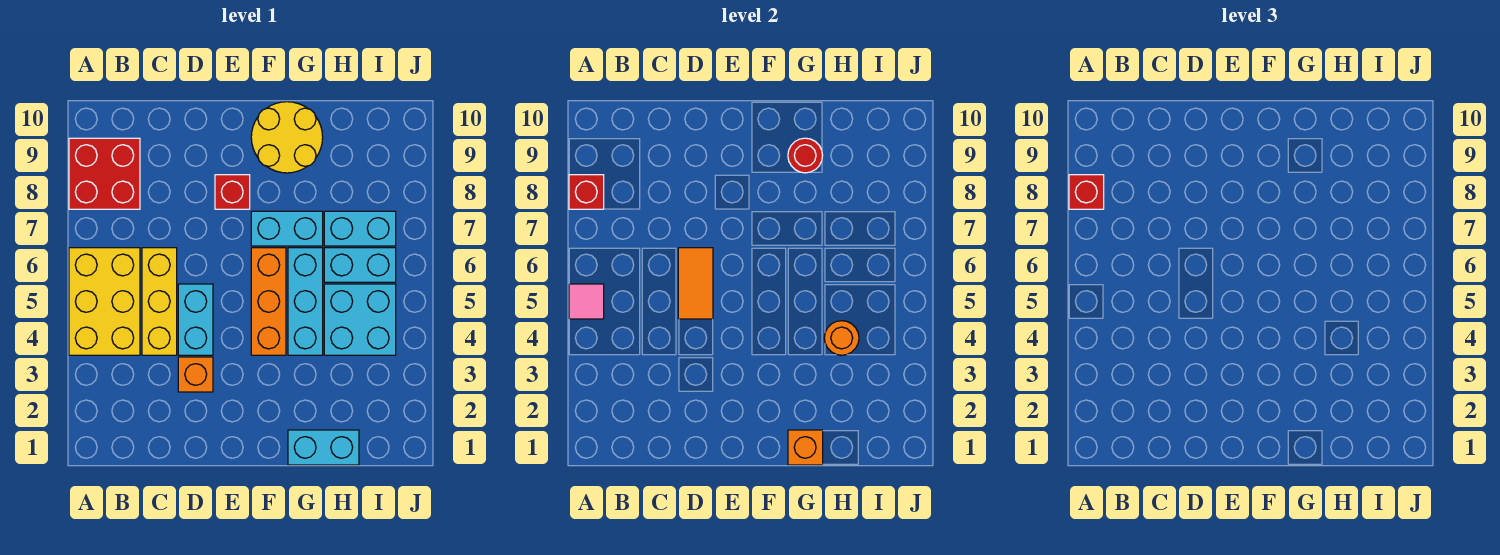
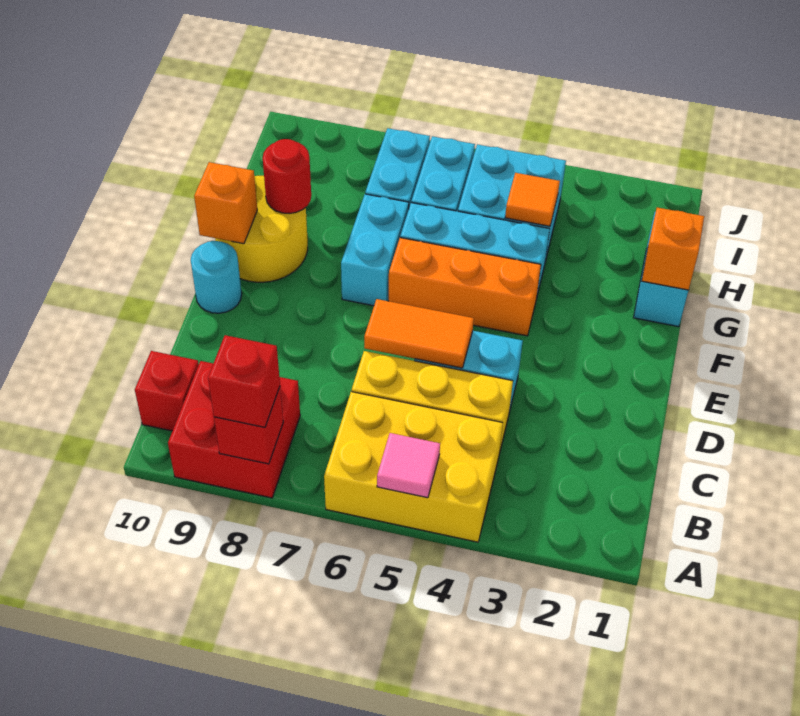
orange brick D3 level 1 -> orange brick F10 level 2
red brick E8 level 1 -> red brick B10 level 1
none -> cyan round brick E10 level 1
orange round brick H4 level 2 -> orange tile H4 level 2

